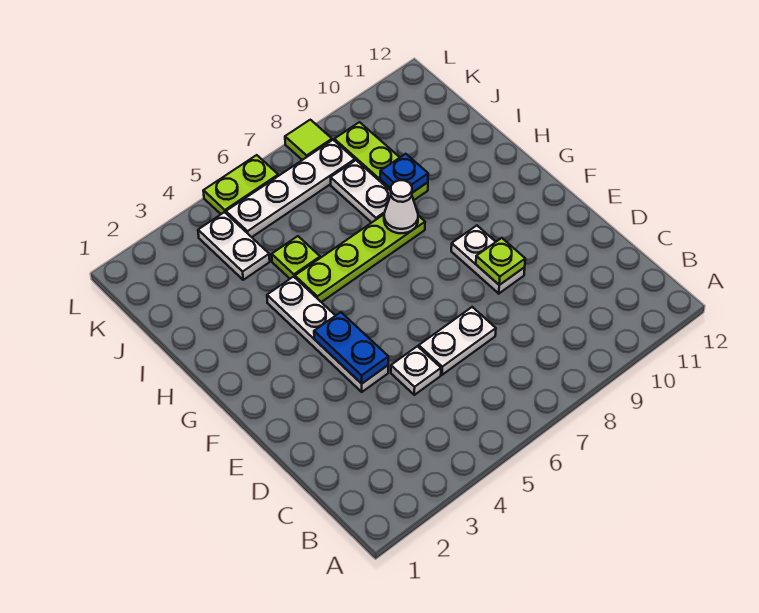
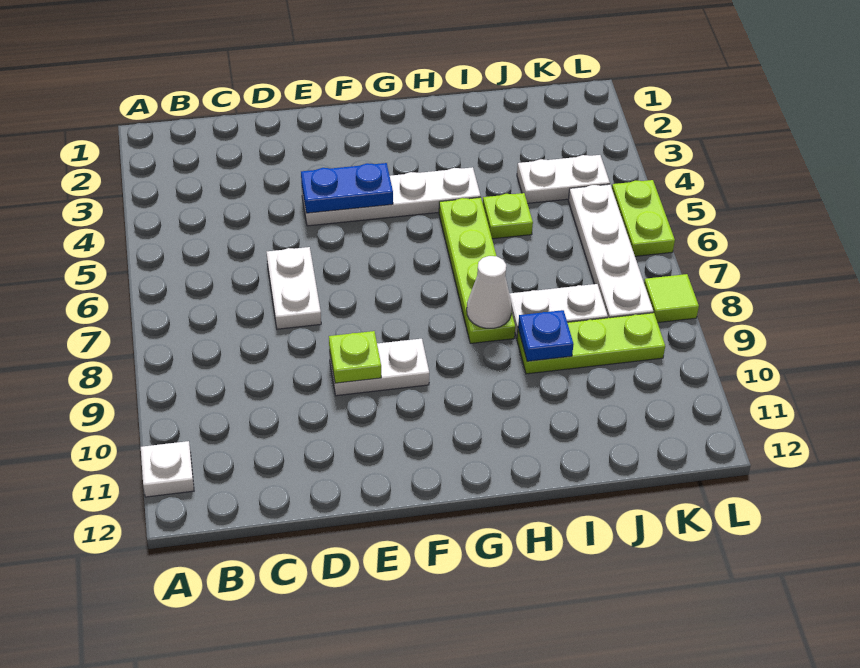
white plate D5 level 1 -> white plate A11 level 1

